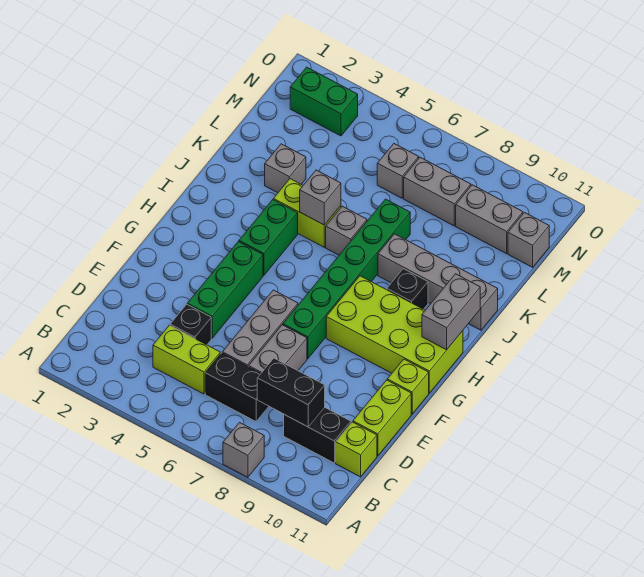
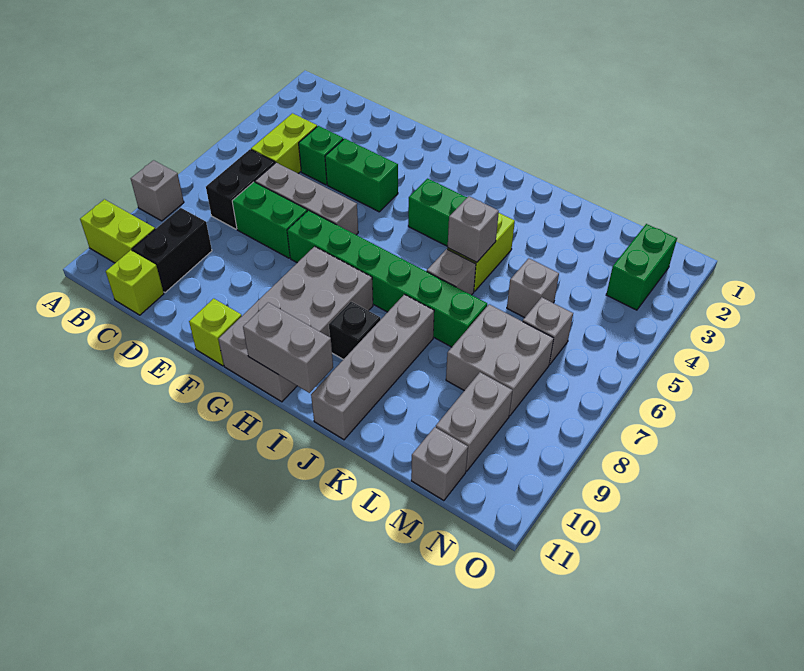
black brick C8:C9 level 2 -> none
black brick D4 level 1 -> green brick D4 level 1
grey brick D7:E7 level 1 -> green brick D7:E7 level 1
lime brick D11:E11 level 1 -> lime brick A10:B10 level 1
green brick E4:G4 level 1 -> green brick E4:F4 level 1
lime brick G8:H11 level 1 -> grey brick G8:H11 level 1
grey brick K3 level 1 -> grey brick L5 level 1
grey brick M7:M8 level 1 -> grey brick L7:M8 level 1

